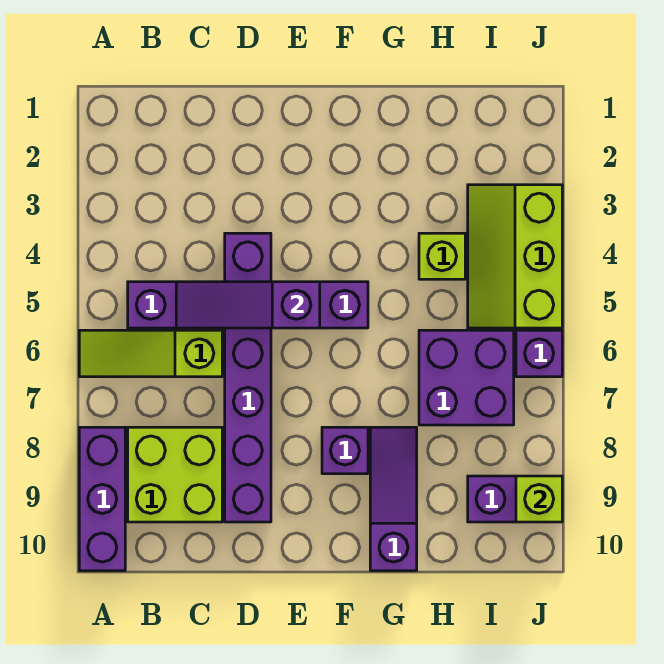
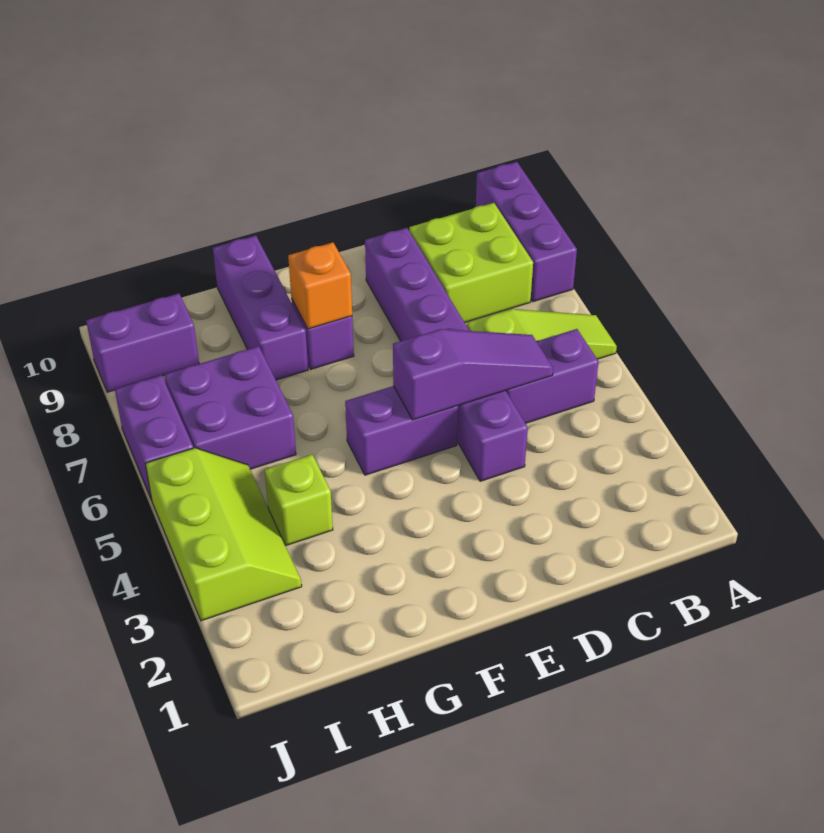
none -> orange brick F8 level 2
purple slope G8:G10 level 1 top 10 -> purple brick G8:G10 level 1
purple brick J6 level 1 -> purple brick J6:J7 level 1
lime brick J9 level 2 -> none

